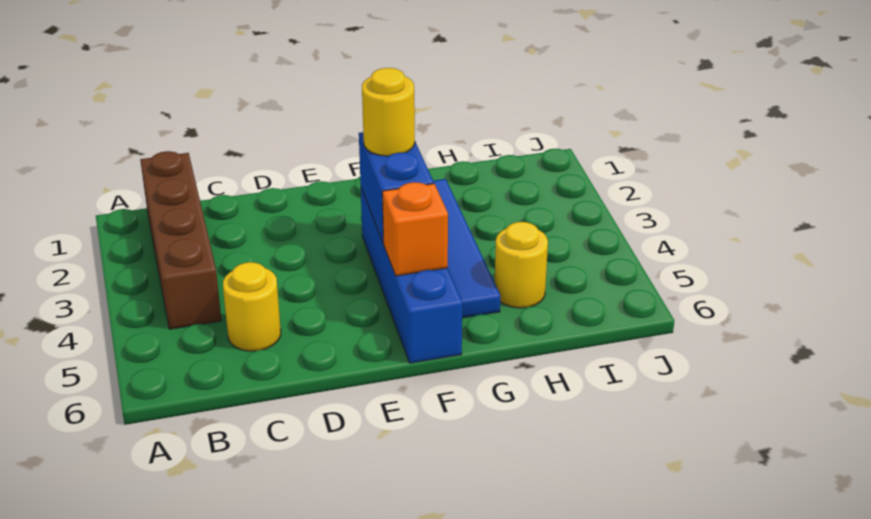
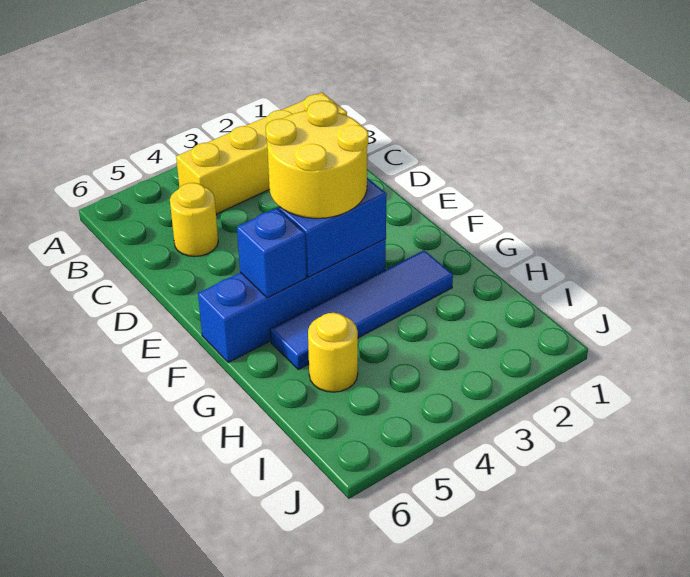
brown brick B1:B4 level 1 -> yellow brick B1:B4 level 1
yellow round brick F3 level 3 -> yellow round brick E3:F4 level 3
orange brick F5 level 2 -> blue brick F5 level 2

